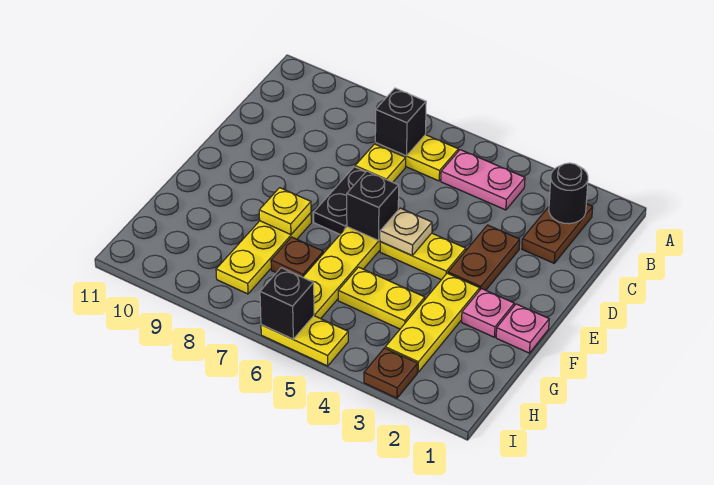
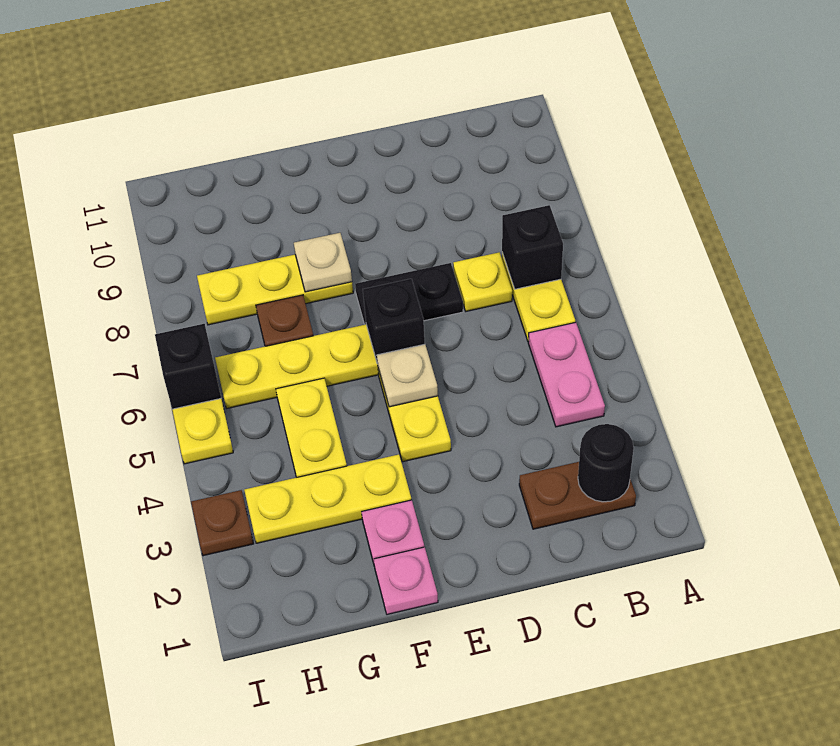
brown plate D3:E3 level 1 -> none
yellow plate F8 level 2 -> tan plate F8 level 2

